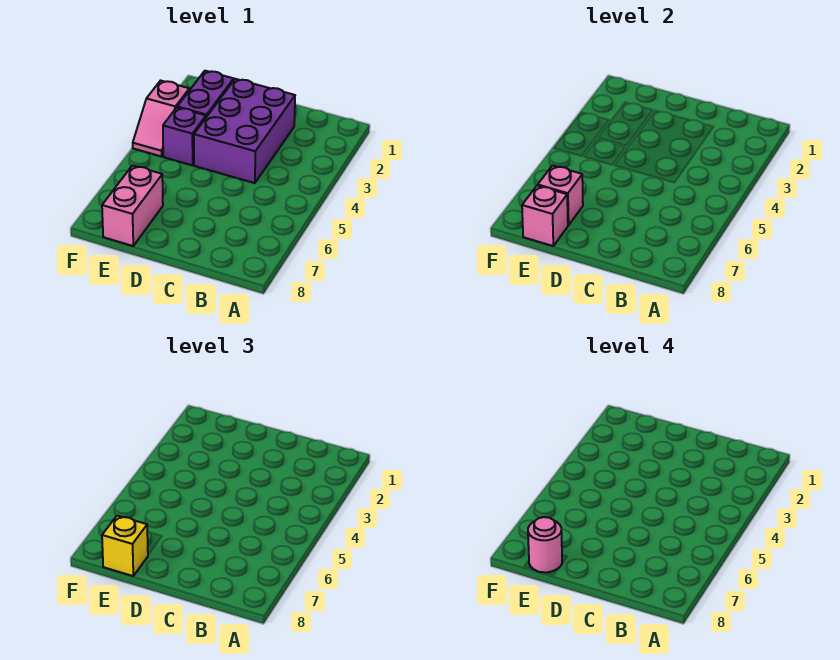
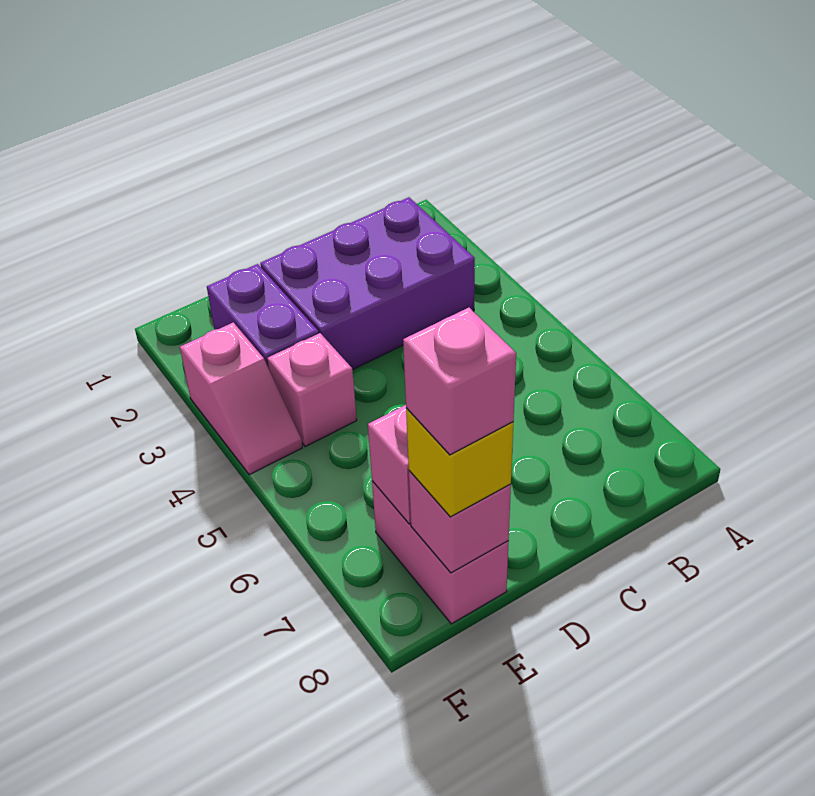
purple brick C2:D4 level 1 -> purple brick B2:D3 level 1
purple brick E4 level 1 -> pink brick E4 level 1
pink round brick E8 level 4 -> pink brick E8 level 4

